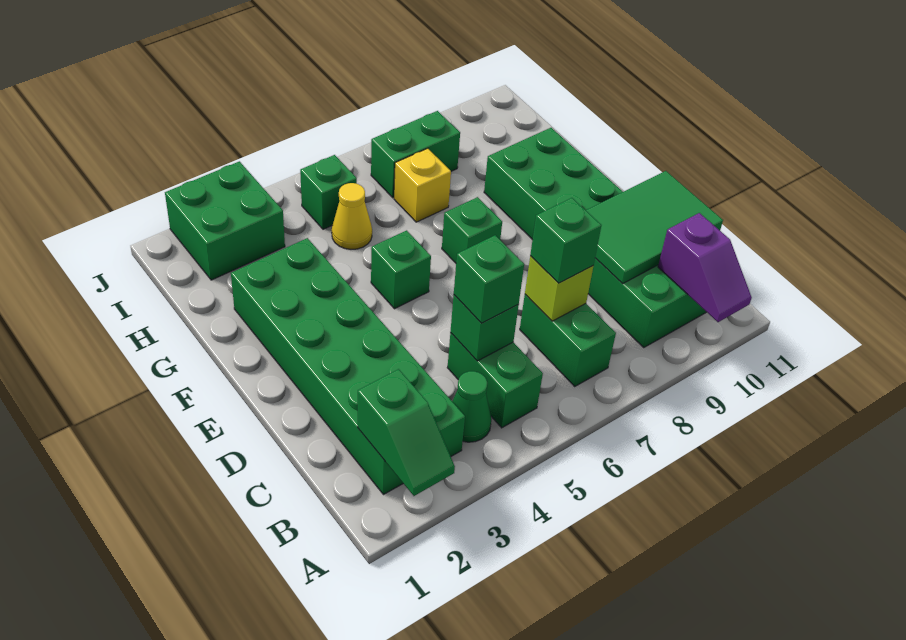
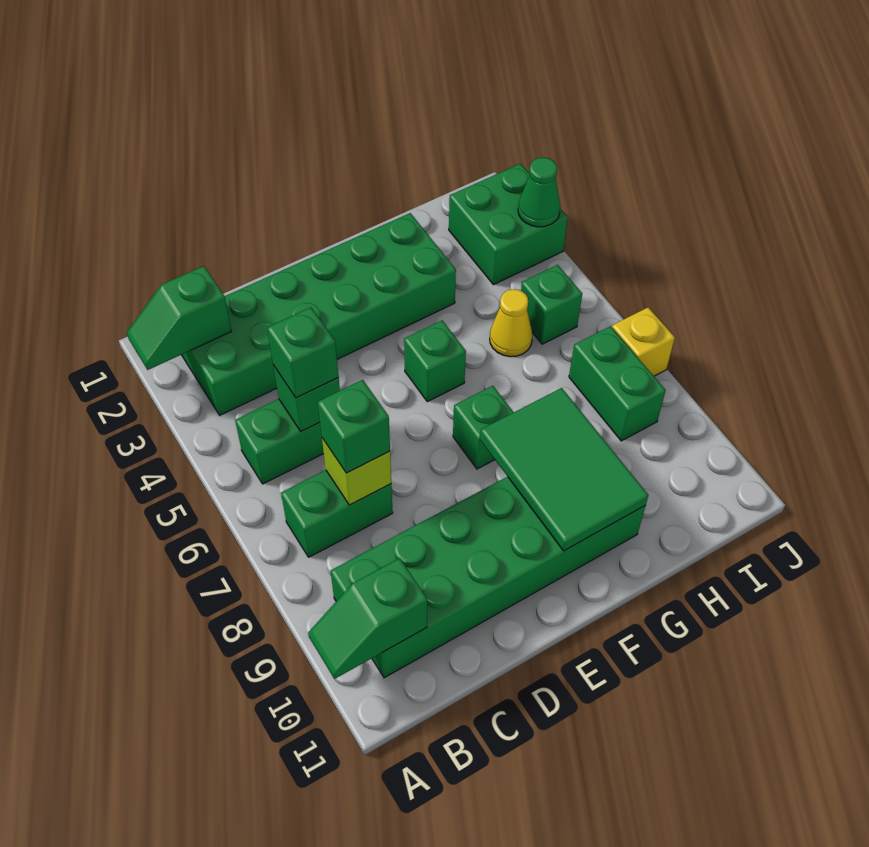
purple slope A10:B10 level 2 top B -> green slope A10:B10 level 2 top B
green cone B4 level 1 -> green cone J3 level 2
green tile C9:D11 level 2 -> green tile F8:G10 level 2
yellow brick H7 level 1 -> yellow brick J7 level 1

